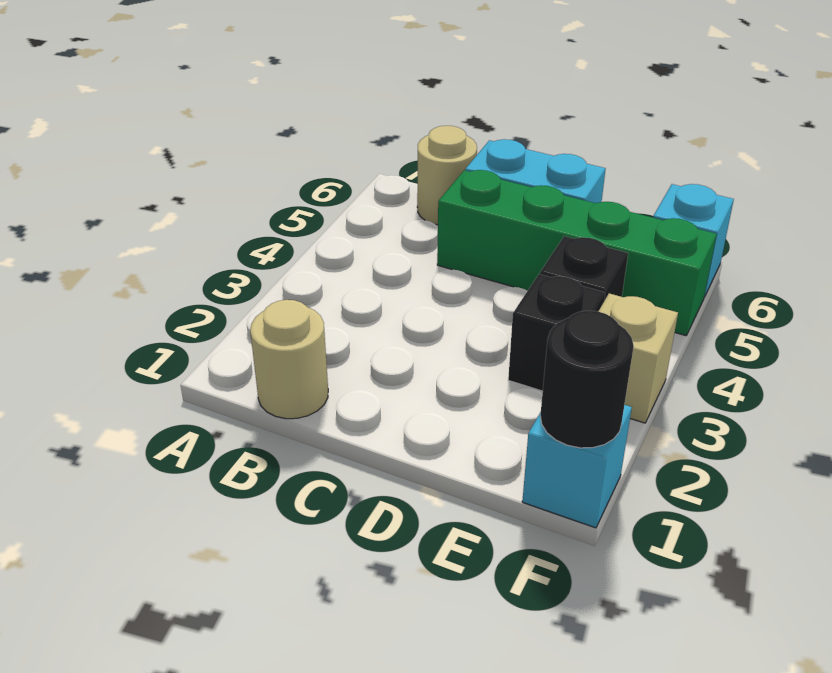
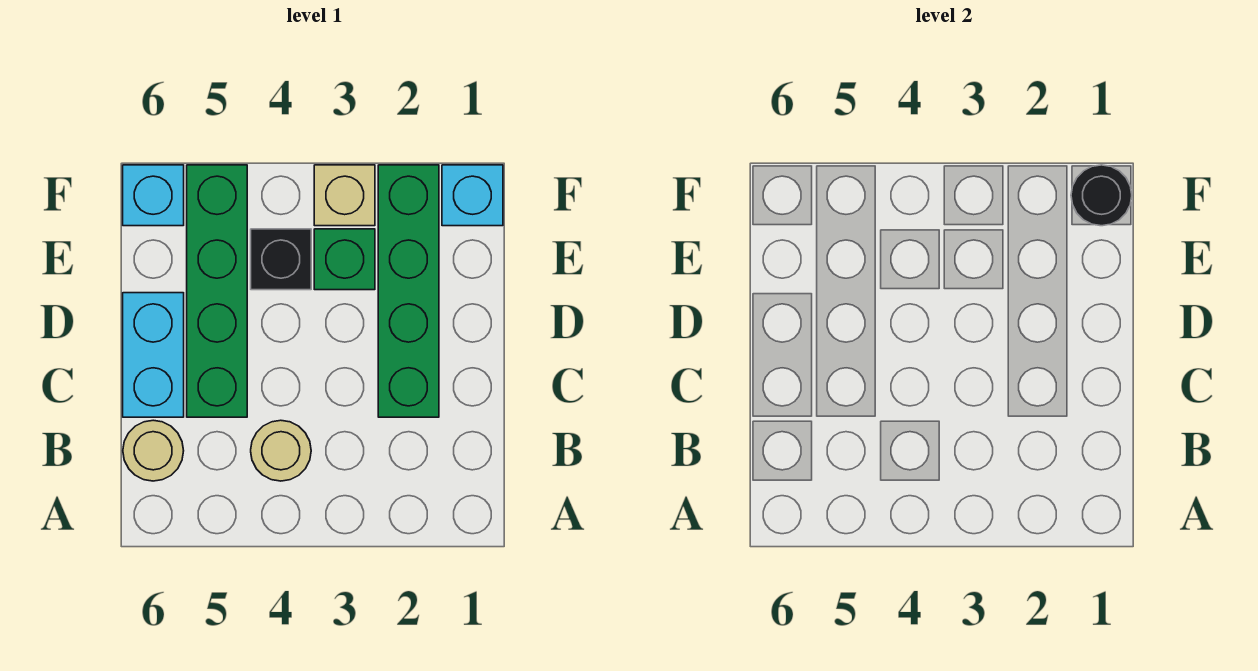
tan round brick B1 level 1 -> tan round brick B4 level 1
none -> green brick C2:F2 level 1
black brick E3 level 1 -> green brick E3 level 1

